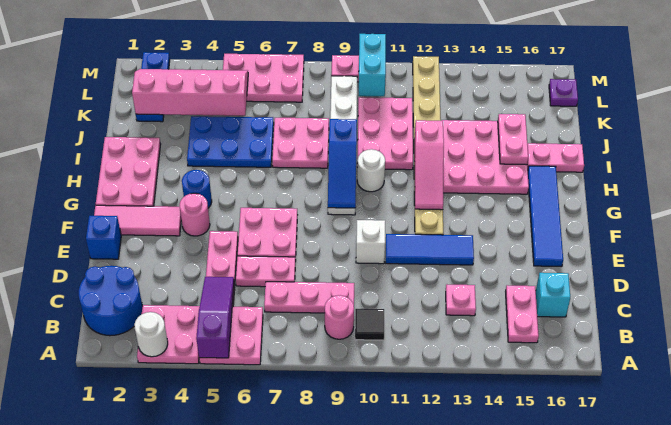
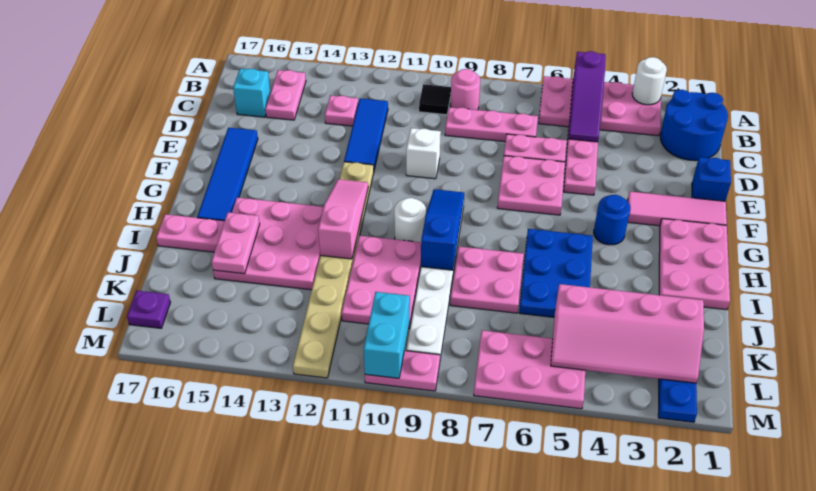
blue tile E11:E13 level 1 -> blue tile C12:E12 level 1
pink round brick F4 level 1 -> none
blue plate I4:J6 level 1 -> blue plate H5:J6 level 1

